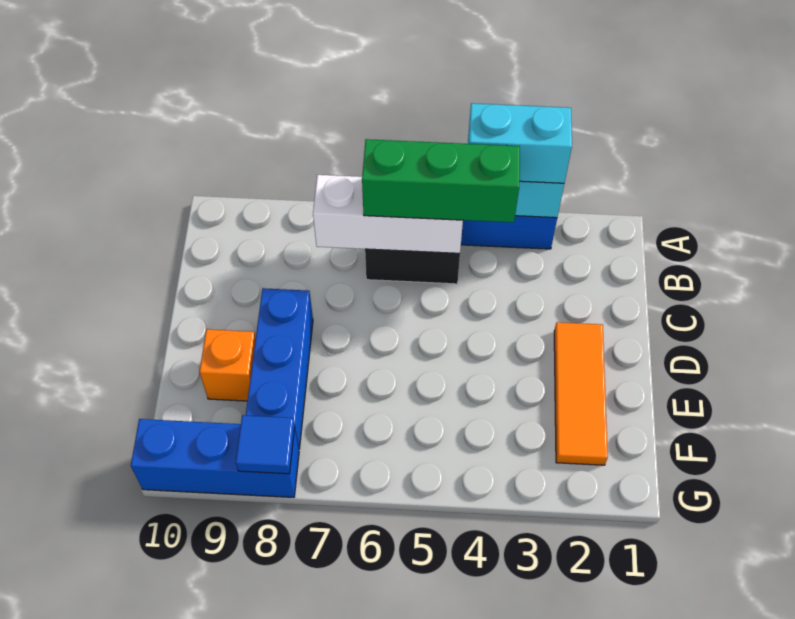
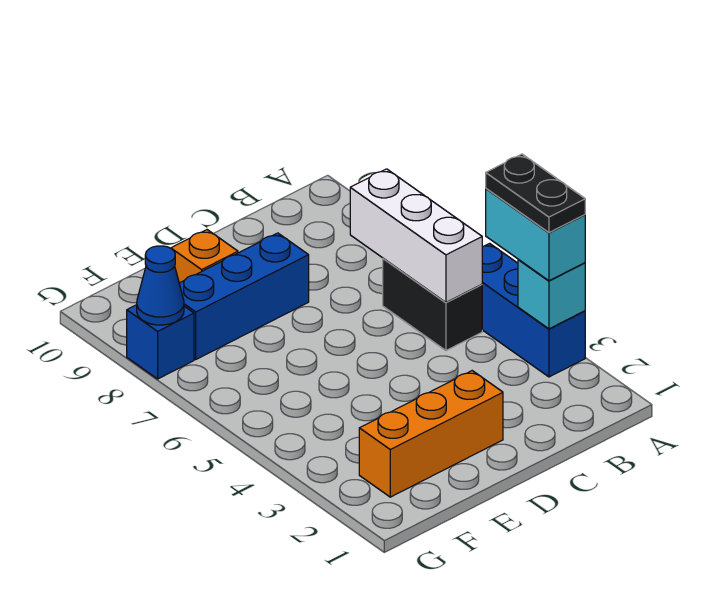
none -> black plate A3:A4 level 4
green brick B4:B6 level 3 -> none
orange tile D2:F2 level 1 -> orange brick D2:F2 level 1
blue brick G8:G10 level 1 -> blue brick G8 level 1
blue tile G8 level 2 -> blue cone G8 level 2

